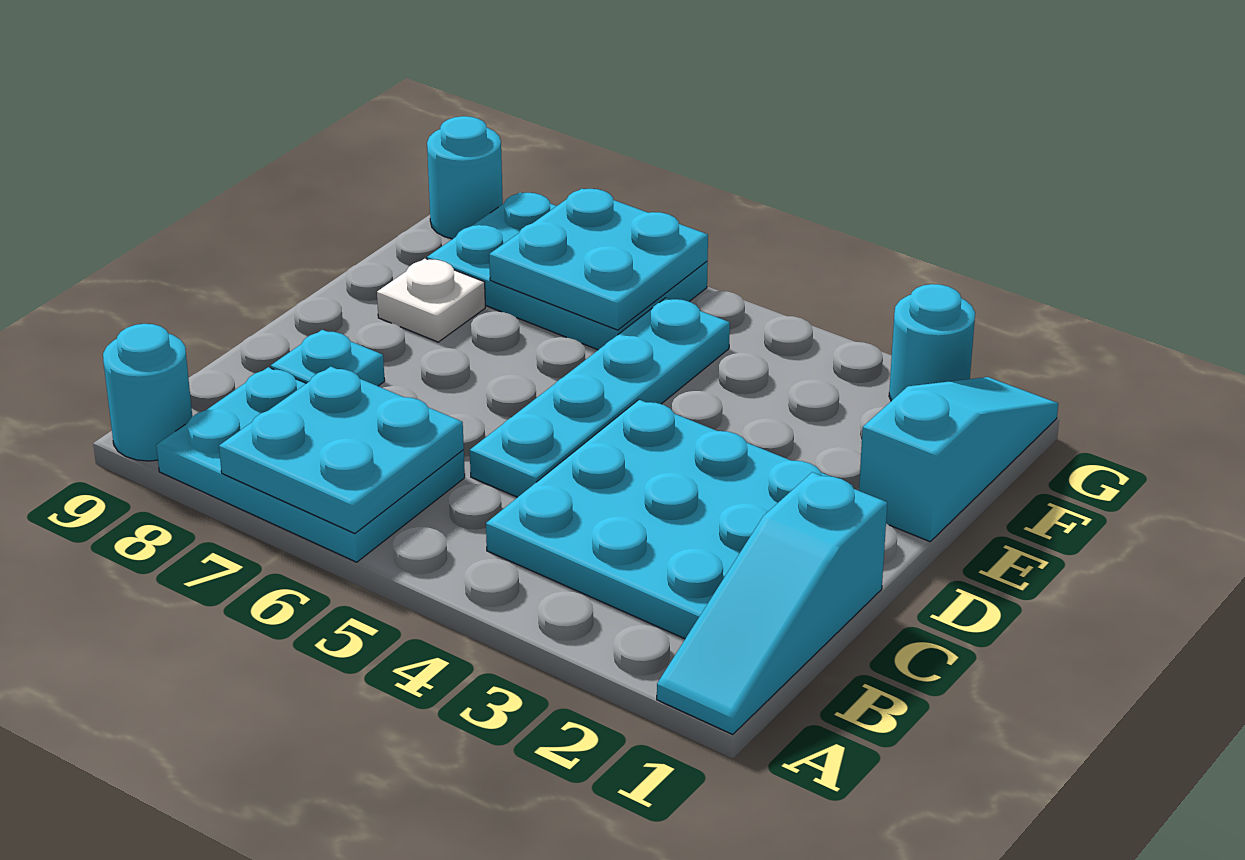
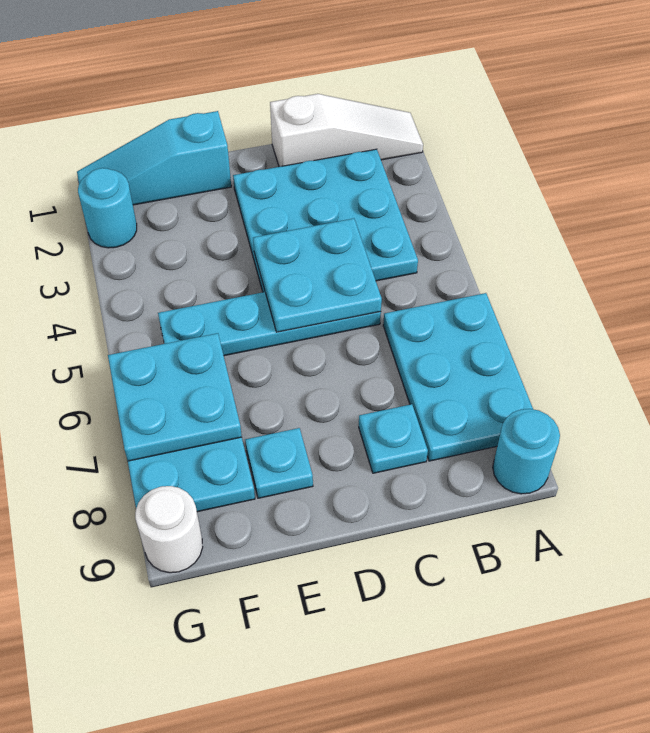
cyan slope A1:C1 level 1 top C -> white slope A1:C1 level 1 top C
cyan plate A6:B7 level 2 -> cyan plate C4:D5 level 2
white plate E8 level 1 -> cyan plate E8 level 1
cyan round brick G9 level 1 -> white round brick G9 level 1

